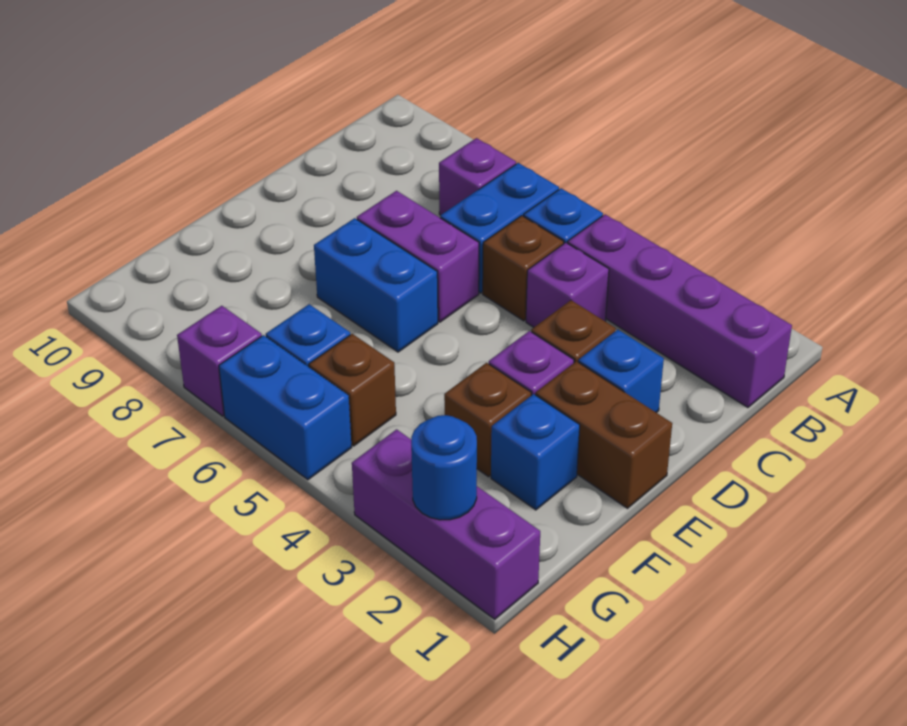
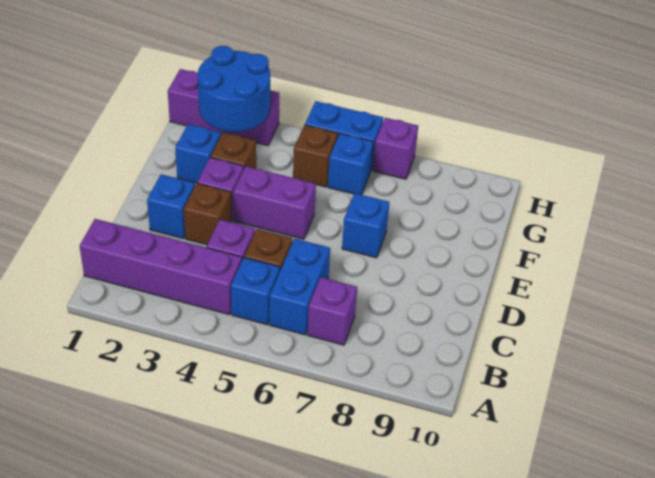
purple brick D6:D7 level 1 -> purple brick E4:E5 level 1
brown brick E1:E2 level 1 -> none
blue brick E6:E7 level 1 -> blue brick E7 level 1
blue round brick H2 level 2 -> blue round brick G2:H3 level 2

